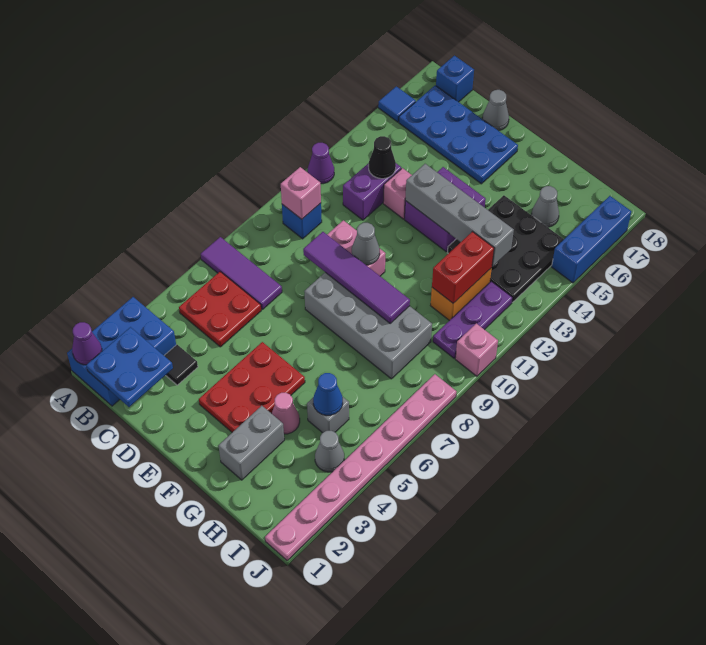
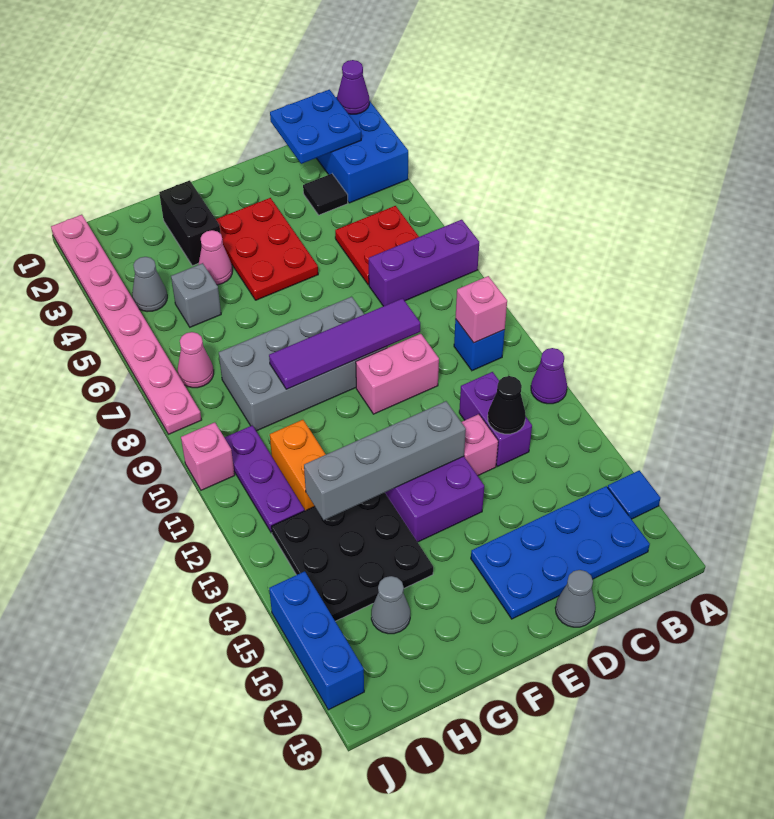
purple tile A7:C7 level 1 -> purple brick A7:C7 level 1
blue brick B18 level 1 -> none
grey cone E10 level 2 -> none
grey brick G2:G3 level 1 -> black brick G2:G3 level 1
blue cone H5 level 2 -> none
red brick H11:H12 level 2 -> none
none -> pink cone I7 level 1

